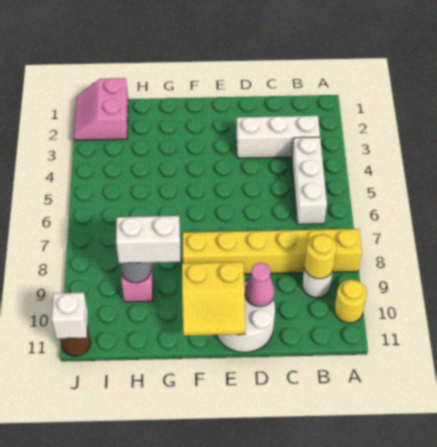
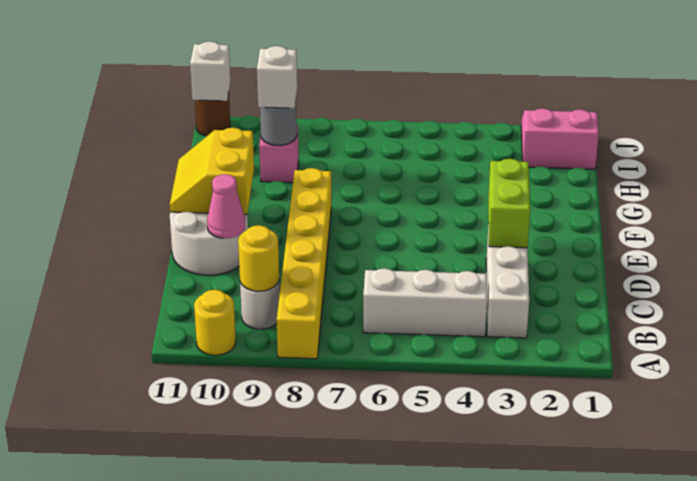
none -> lime brick D3:E3 level 2
white brick G9:H9 level 3 -> white brick H9 level 3

